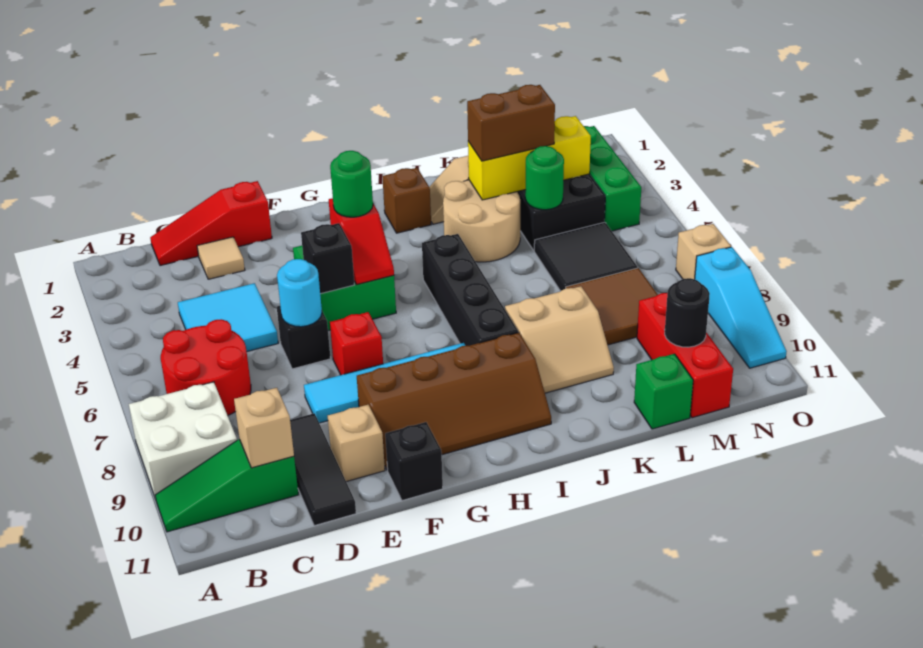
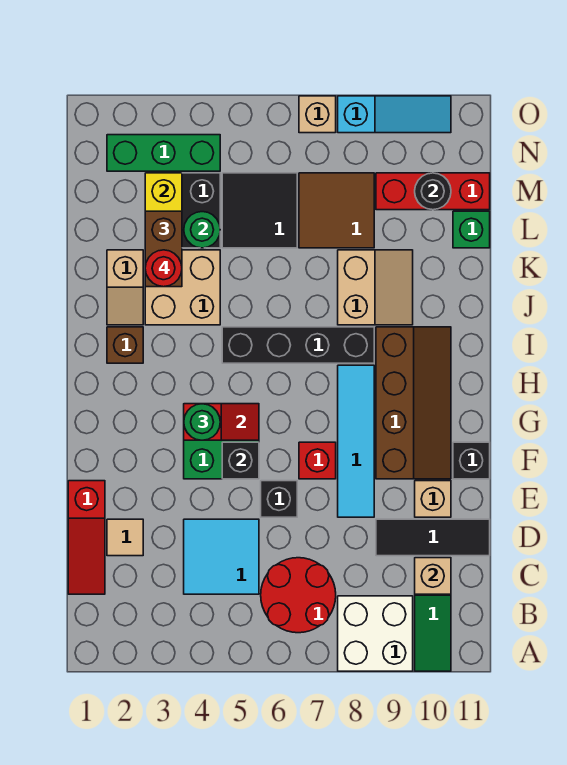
cyan round brick E6 level 2 -> none
tan round brick J3:K4 level 1 -> tan brick J3:K4 level 1
none -> red round brick K3 level 4

